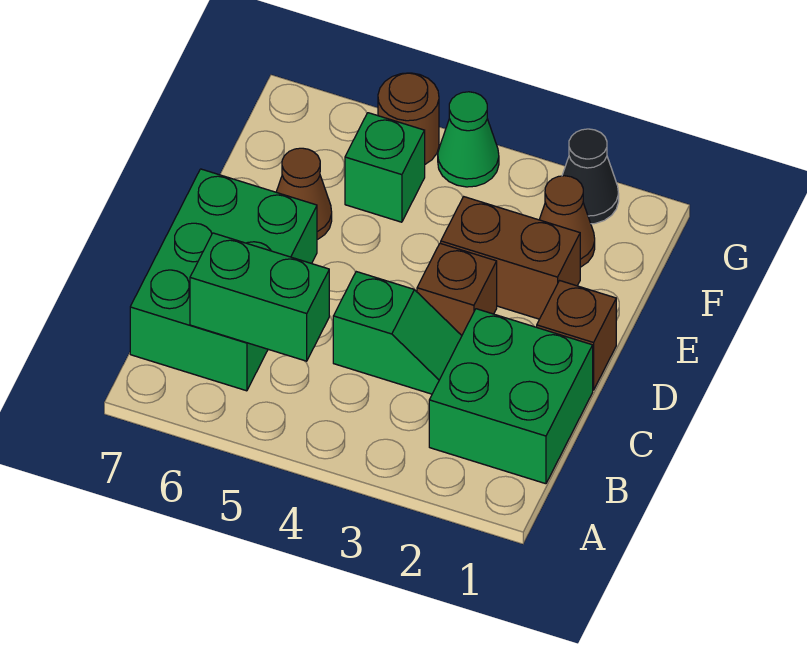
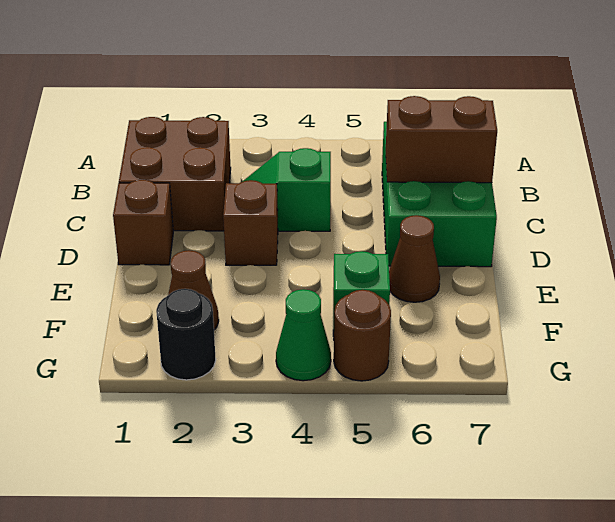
green brick B1:C2 level 1 -> brown brick B1:C2 level 1
green brick B5:B6 level 2 -> none
brown brick E2:E3 level 1 -> brown brick C6:C7 level 2
black cone G2 level 1 -> black round brick G2 level 1

